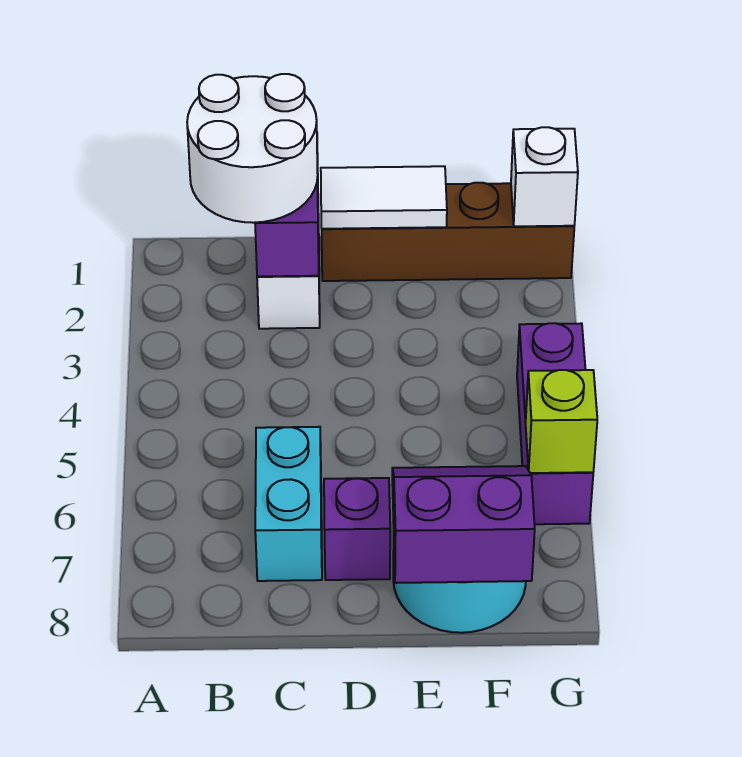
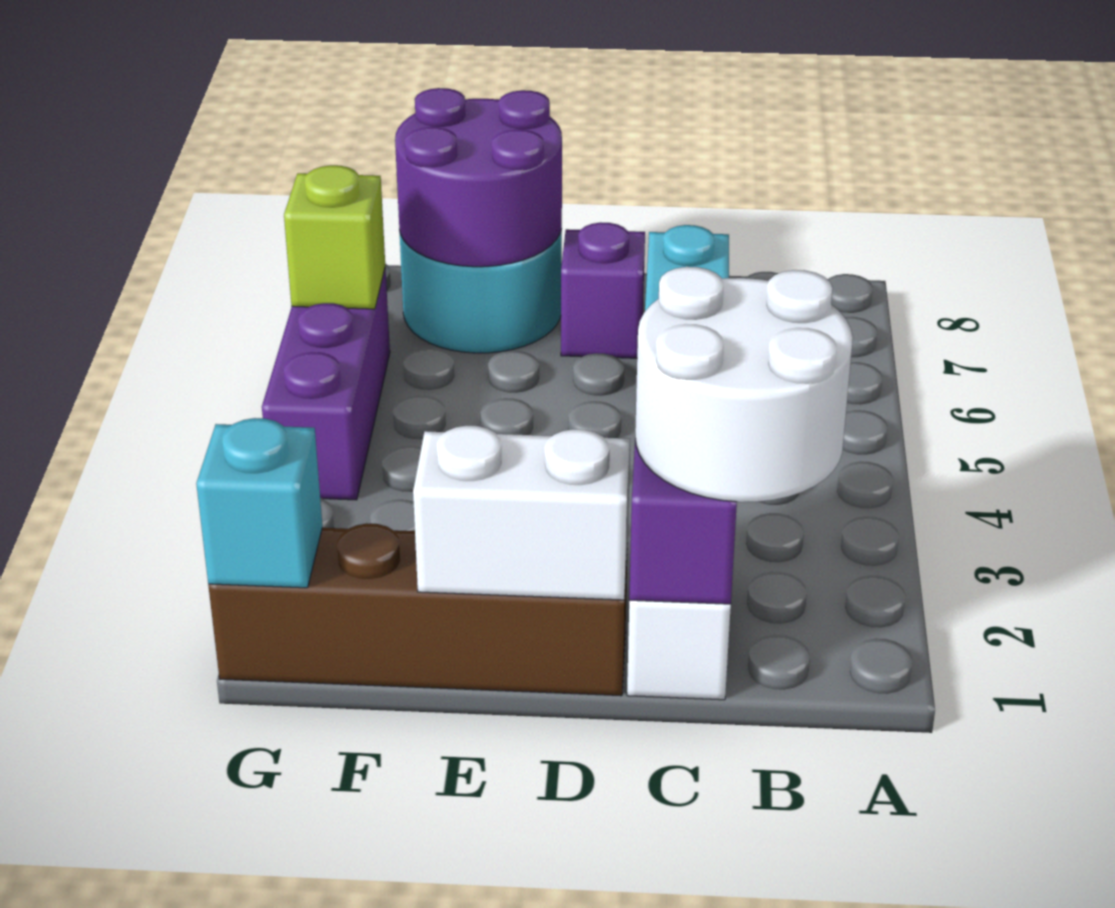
white tile D1:E1 level 2 -> white brick D1:E1 level 2
purple slope E7:F8 level 2 top 8 -> purple round brick E7:F8 level 2
white brick G1 level 2 -> cyan brick G1 level 2

